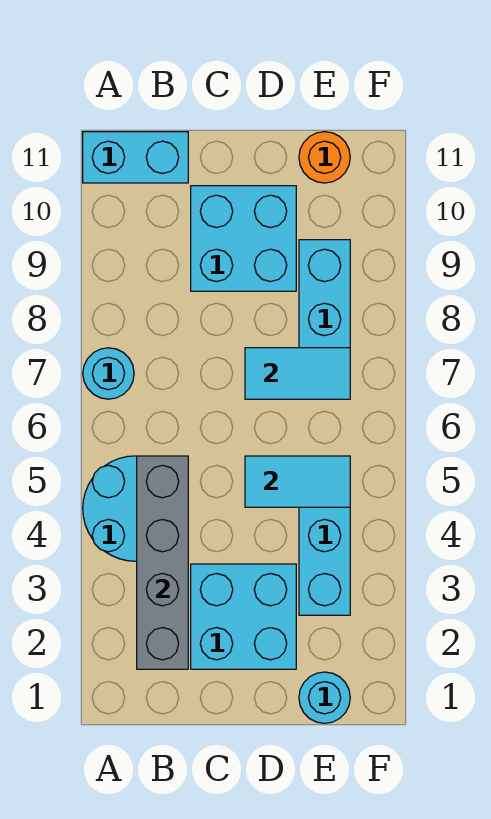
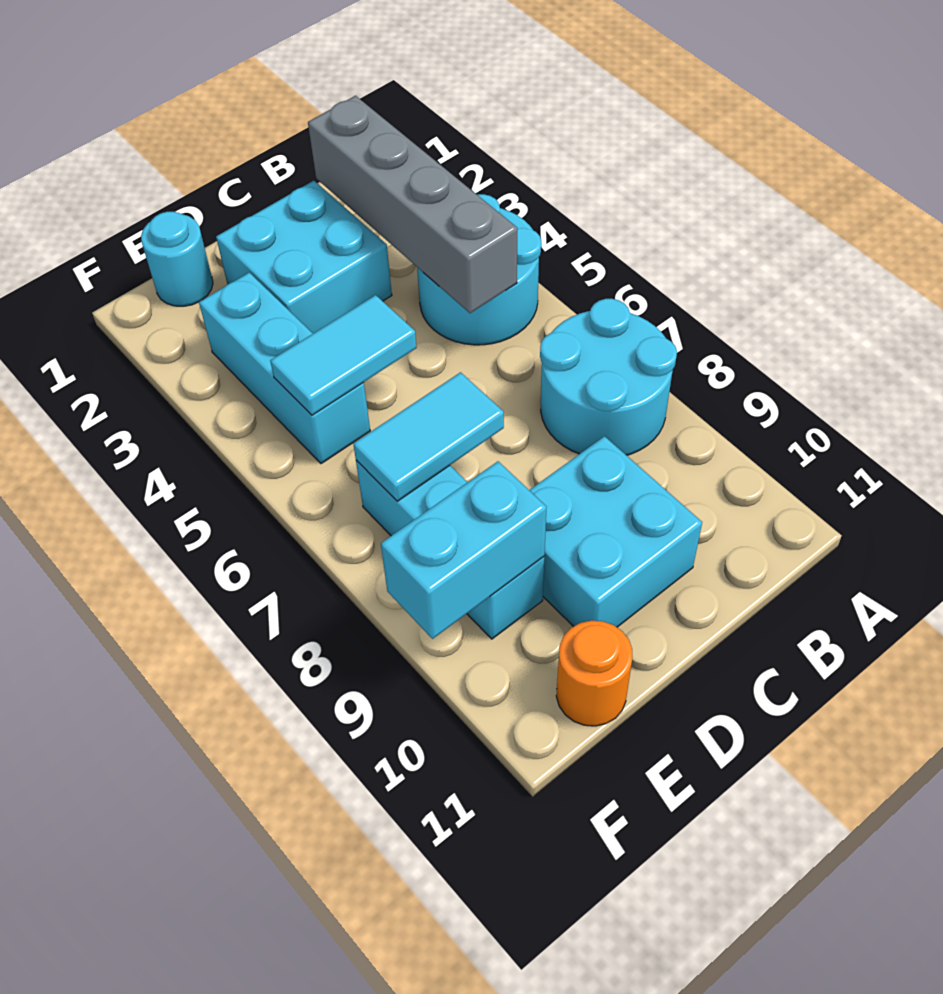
cyan round brick A7 level 1 -> cyan round brick A7:B8 level 1
cyan brick A11:B11 level 1 -> cyan brick E9:F9 level 2

